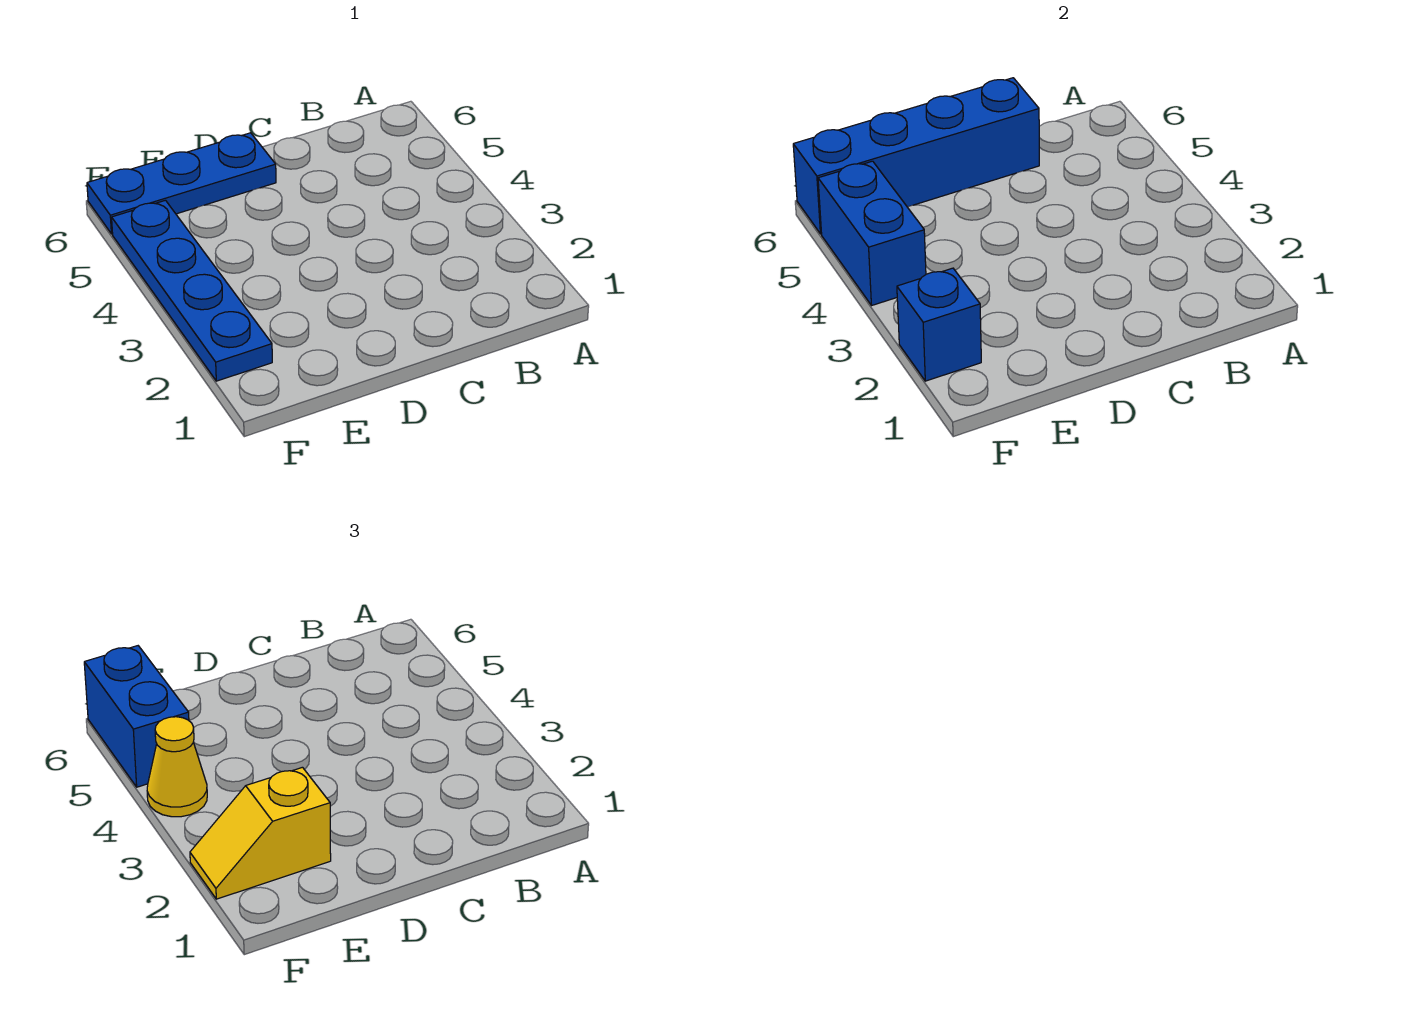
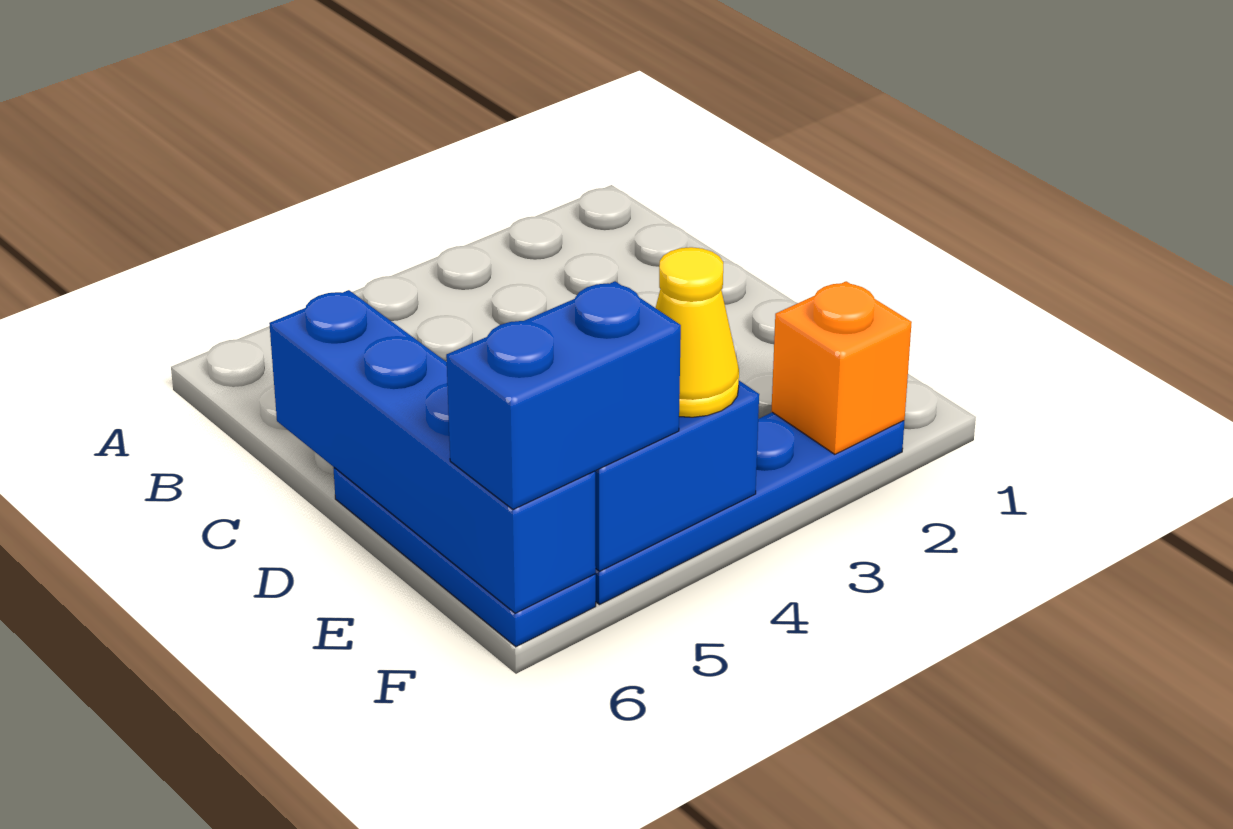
yellow slope E2:F2 level 3 top E -> none
blue brick F2 level 2 -> orange brick F2 level 2

